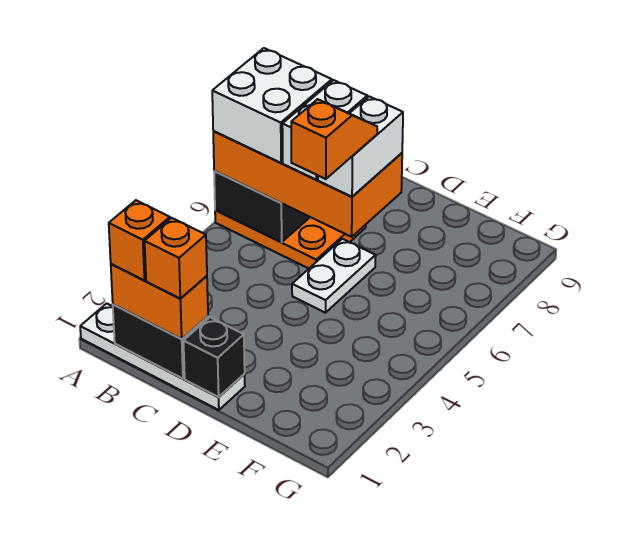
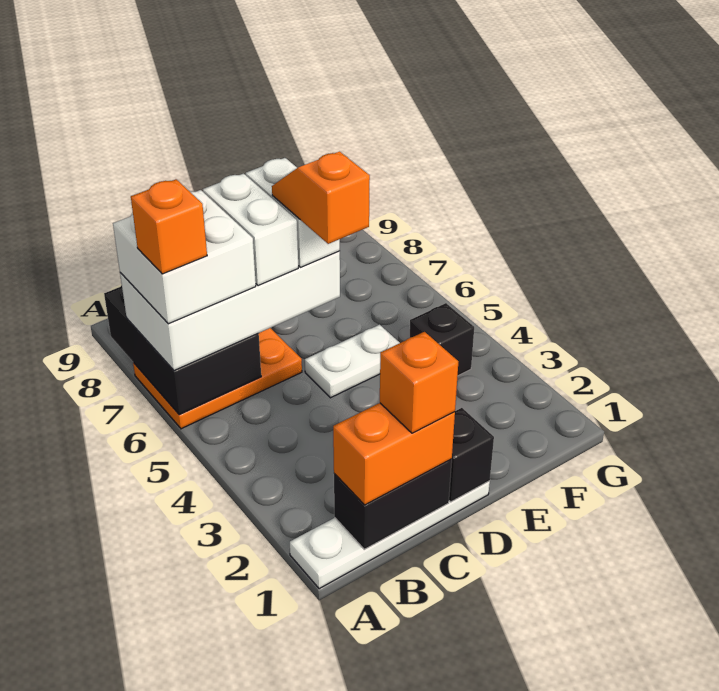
orange brick A6:D7 level 3 -> white brick A6:D7 level 3
orange brick B1 level 4 -> orange brick A6 level 5
white plate D5:D6 level 1 -> white plate D5:E5 level 1
none -> black brick F4 level 1

